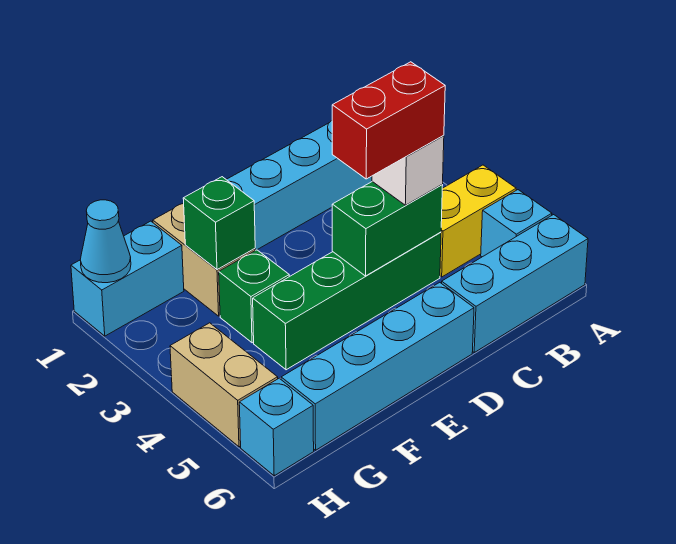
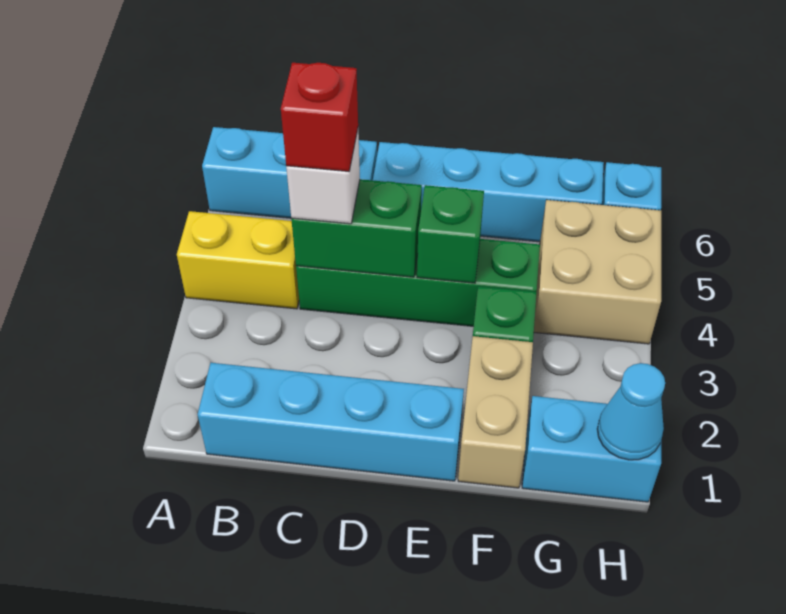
cyan brick A5 level 1 -> none
red brick C4:D4 level 4 -> red brick C4 level 4
green brick F2 level 2 -> green brick E4 level 2
tan brick H4:H5 level 1 -> tan brick G4:H5 level 1

